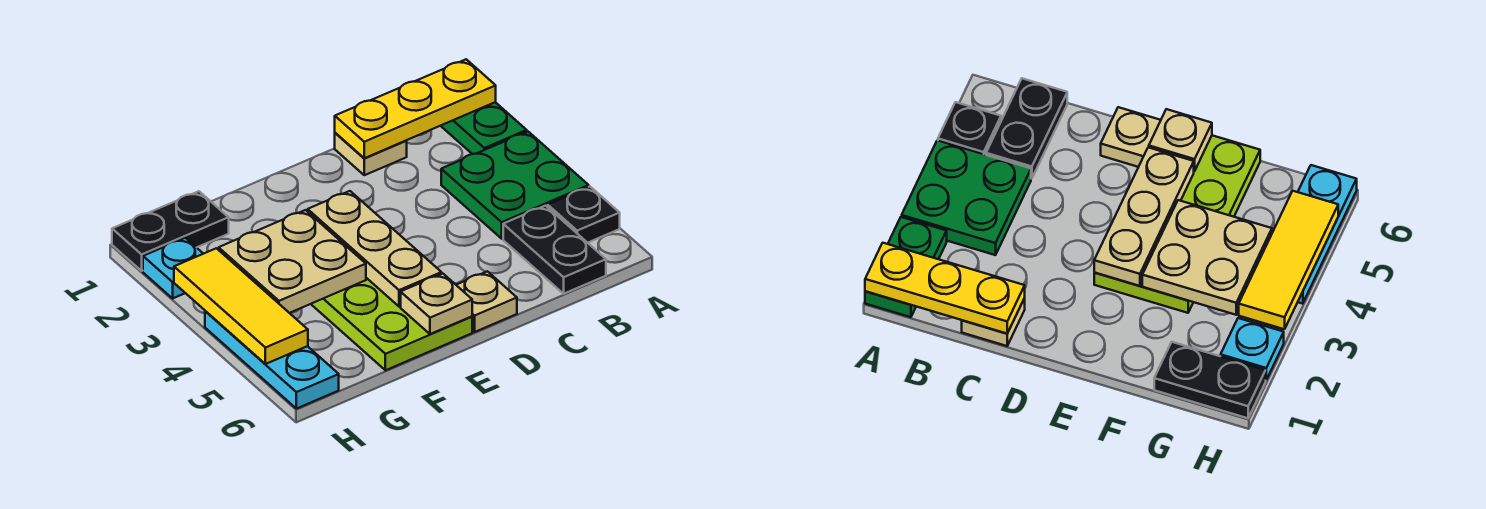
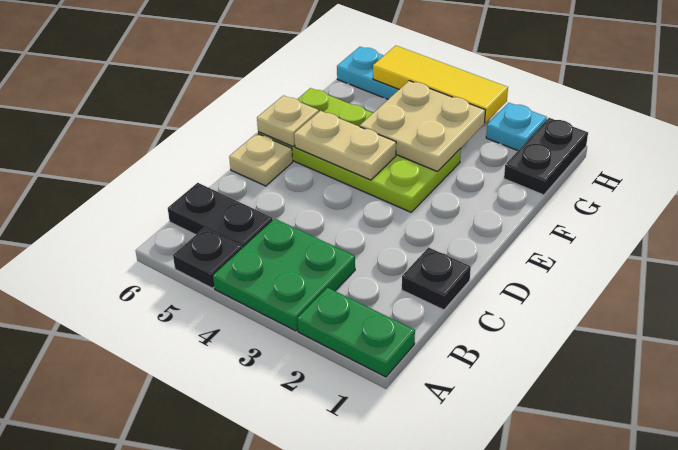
yellow plate A1:C1 level 2 -> none
tan plate C1 level 1 -> black plate C1 level 1
tan plate E3:E5 level 2 -> tan plate E4:E5 level 2

